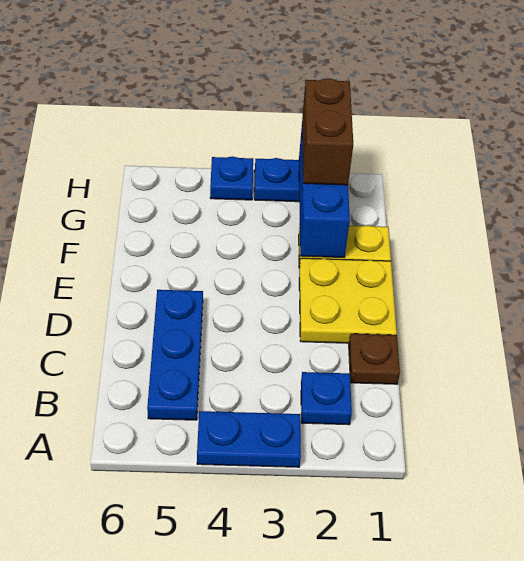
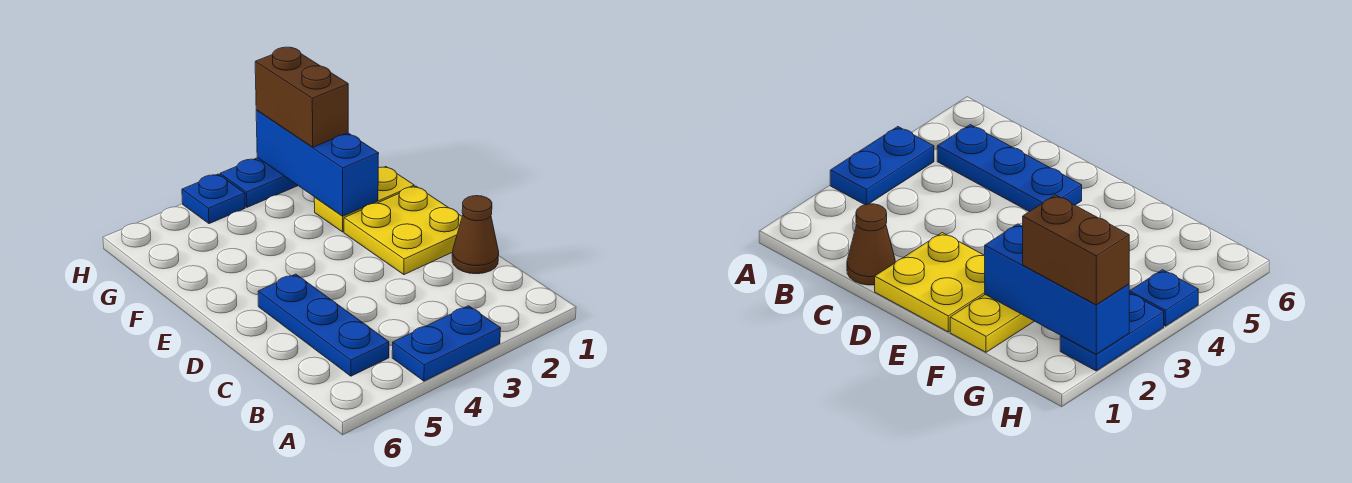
blue plate B2 level 1 -> none
brown plate C1 level 1 -> brown cone C1 level 1

